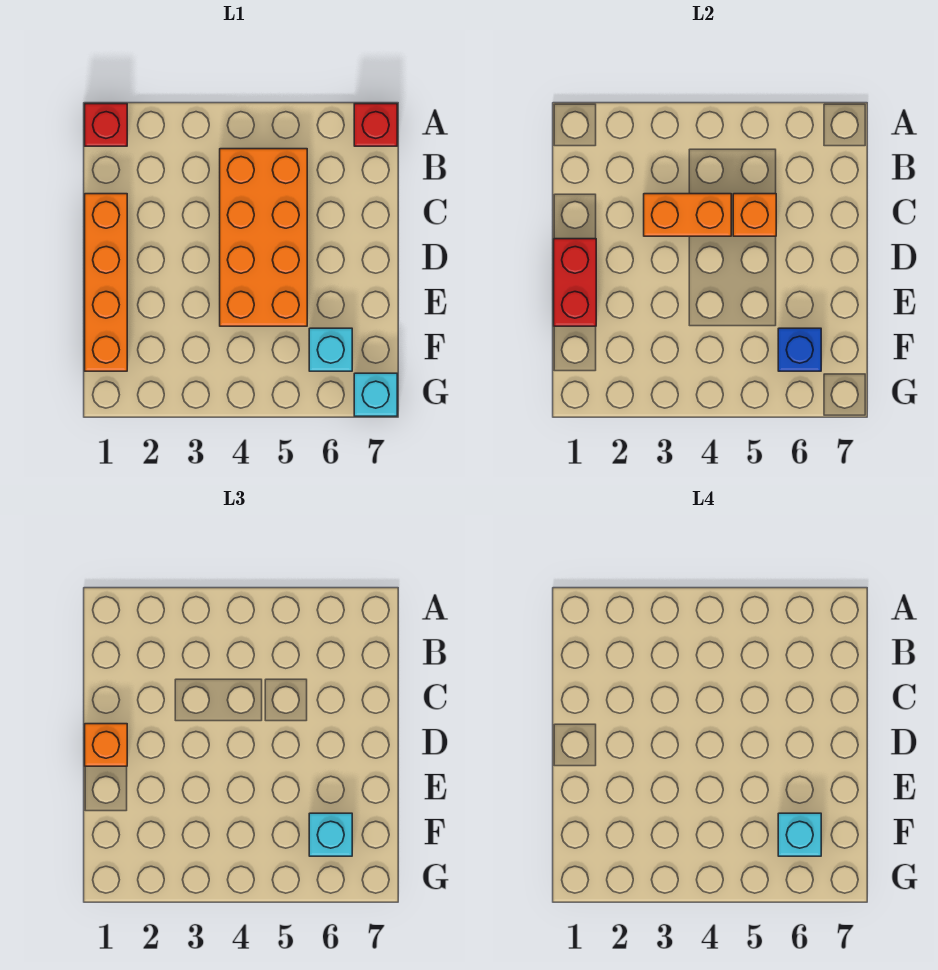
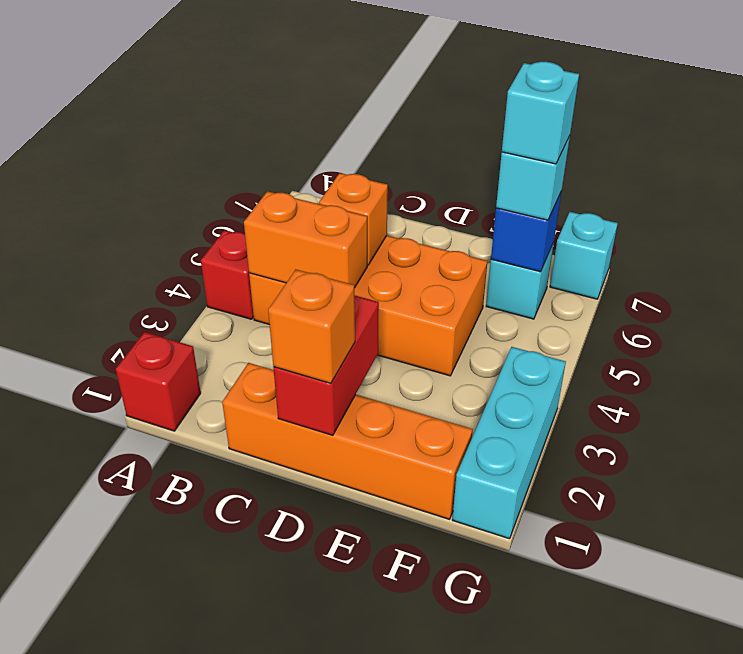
red brick A7 level 1 -> red brick A4 level 1
orange brick C3:C4 level 2 -> orange brick B4:C4 level 2
red brick D1:E1 level 2 -> red brick D1:D2 level 2
none -> cyan brick G1:G3 level 1

